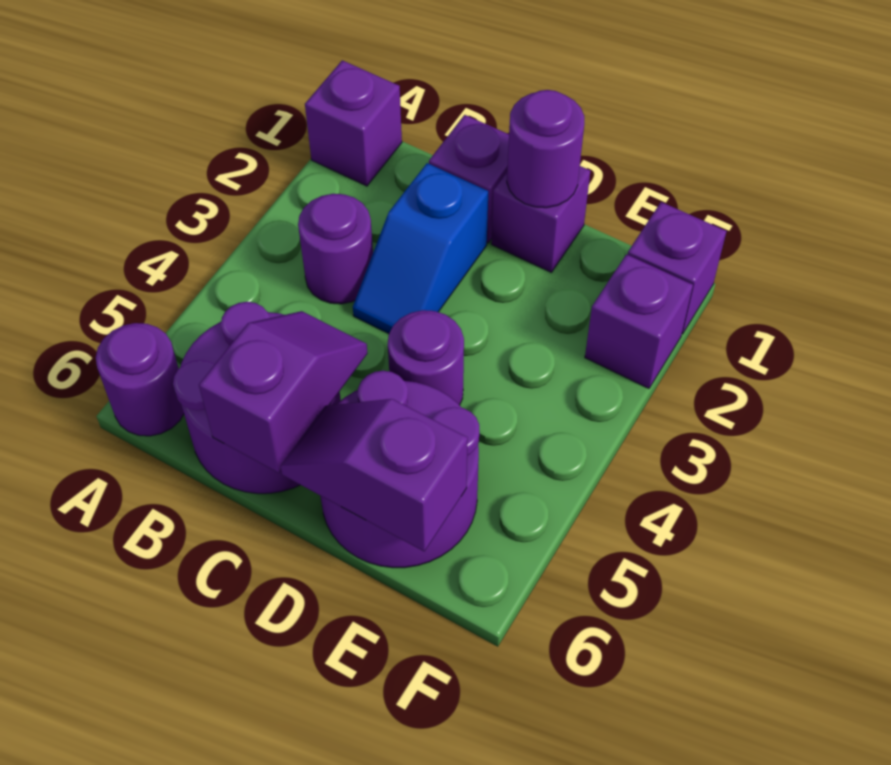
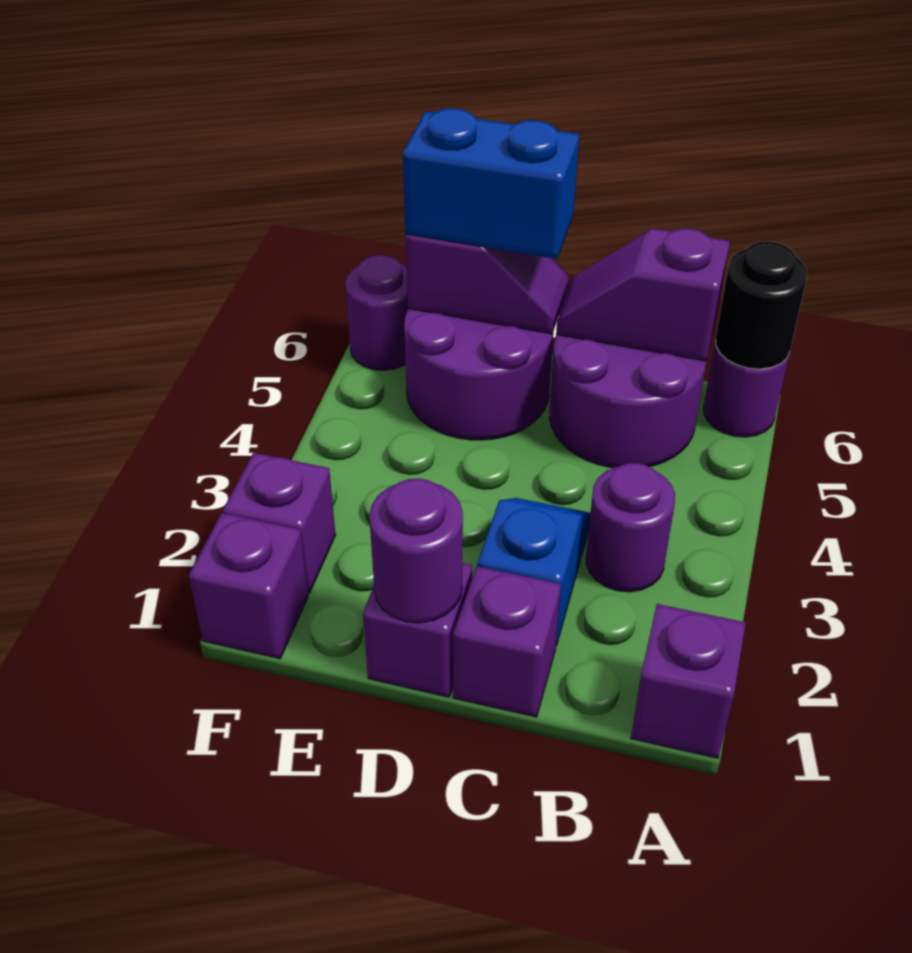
none -> black round brick A6 level 2
purple slope C5:C6 level 2 top 6 -> purple slope B6:C6 level 2 top B
purple round brick D4 level 1 -> purple round brick F6 level 1
none -> blue brick D6:E6 level 3

